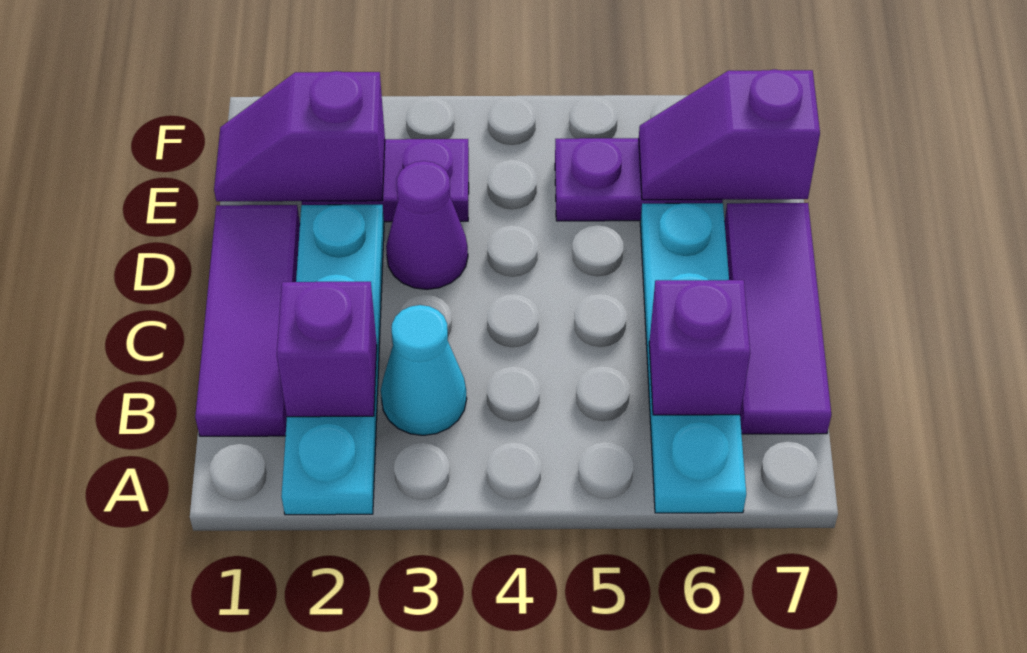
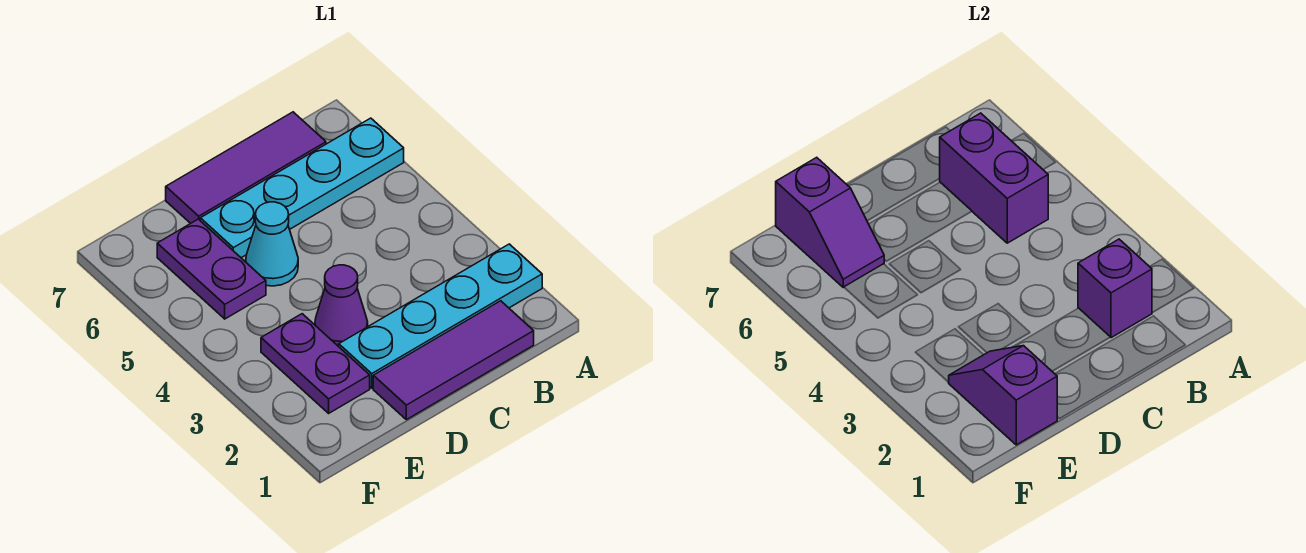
cyan cone B3 level 1 -> cyan cone D5 level 1
purple brick B6 level 2 -> purple brick B5:B6 level 2
purple slope E1:E2 level 2 top 2 -> purple slope E1:E2 level 2 top 1

